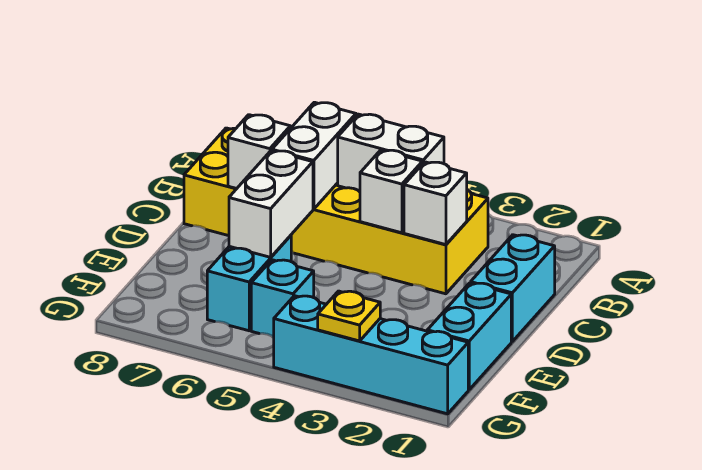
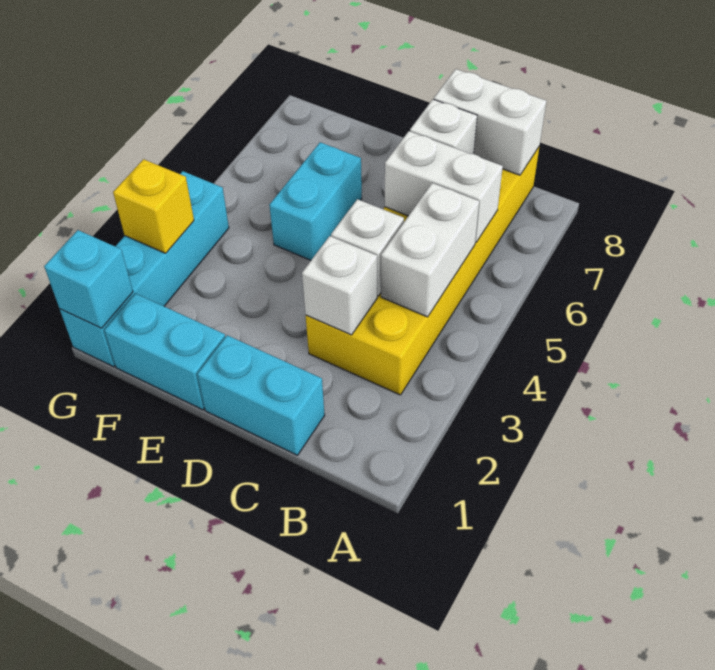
white brick D6:E6 level 2 -> white brick B8:C8 level 2
cyan brick E6:F6 level 1 -> cyan brick E5:E6 level 1
cyan brick F5 level 1 -> cyan brick G1 level 2
yellow plate G3 level 2 -> yellow brick G3 level 2

